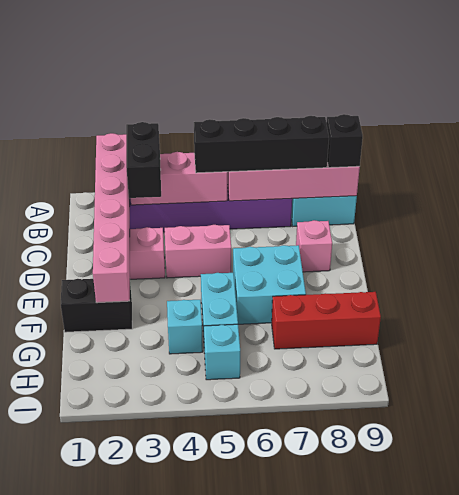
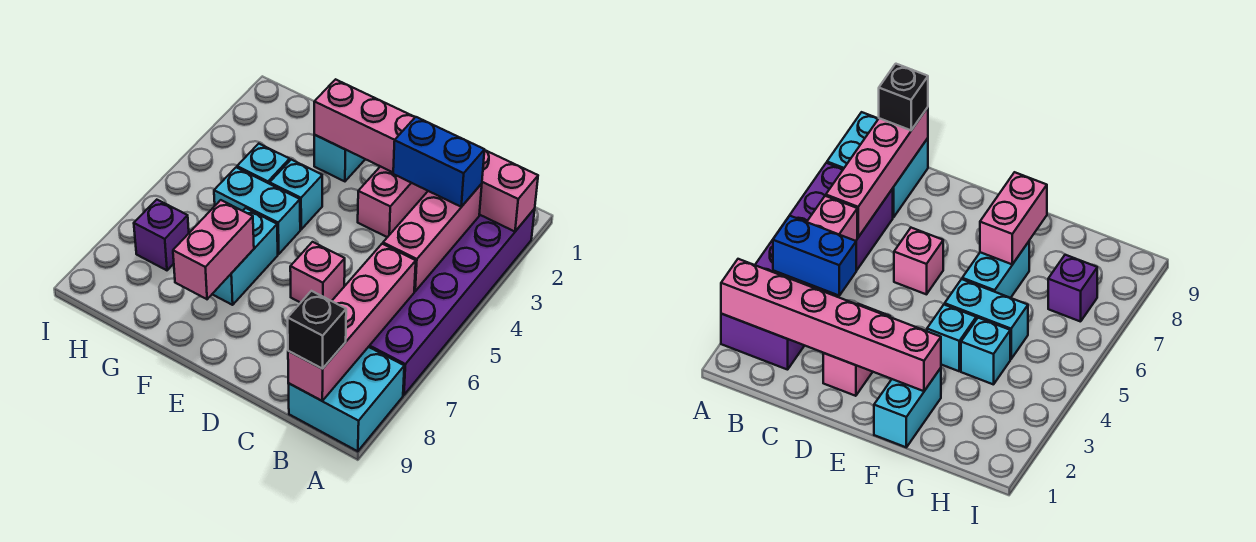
black brick B3:C3 level 3 -> blue brick B3:C3 level 3
black brick B5:B8 level 3 -> none
pink brick D4:D5 level 1 -> pink brick F7:F8 level 2
pink brick D8 level 1 -> pink brick D6 level 1
cyan brick E6:F7 level 1 -> cyan brick F6:F7 level 1
black brick F1:F2 level 1 -> cyan brick F1:F2 level 1
red brick G7:G9 level 1 -> none
cyan brick H5 level 1 -> cyan brick F4 level 1
none -> purple brick H7 level 1

